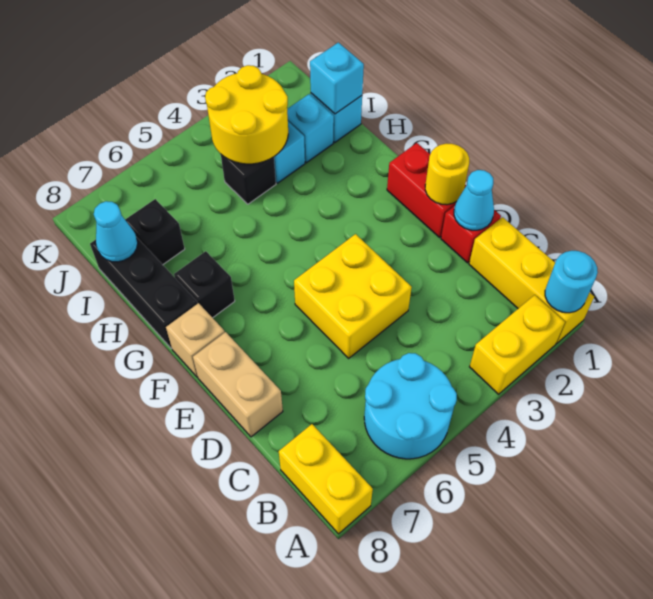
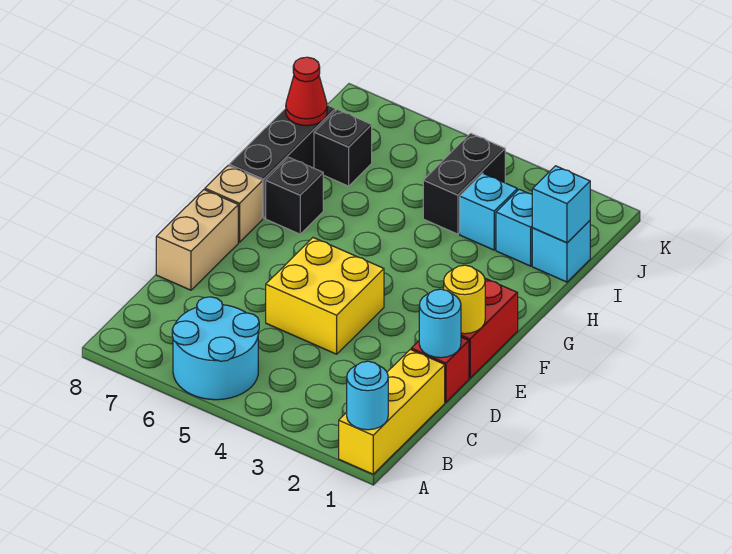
yellow brick A2:A3 level 1 -> none
yellow brick A8:B8 level 1 -> none
cyan cone D1 level 2 -> cyan round brick D1 level 2
yellow round brick I3:J4 level 2 -> none
black brick I4 level 1 -> black brick I4:J4 level 1
cyan cone I8 level 2 -> red cone I8 level 2

